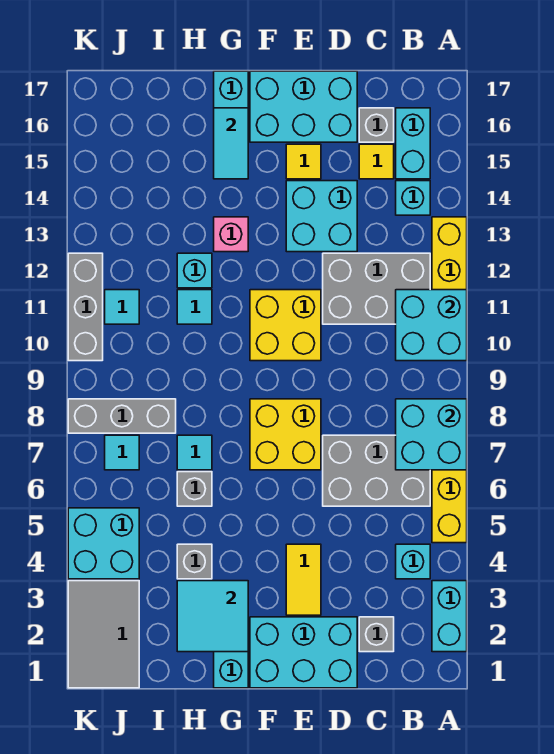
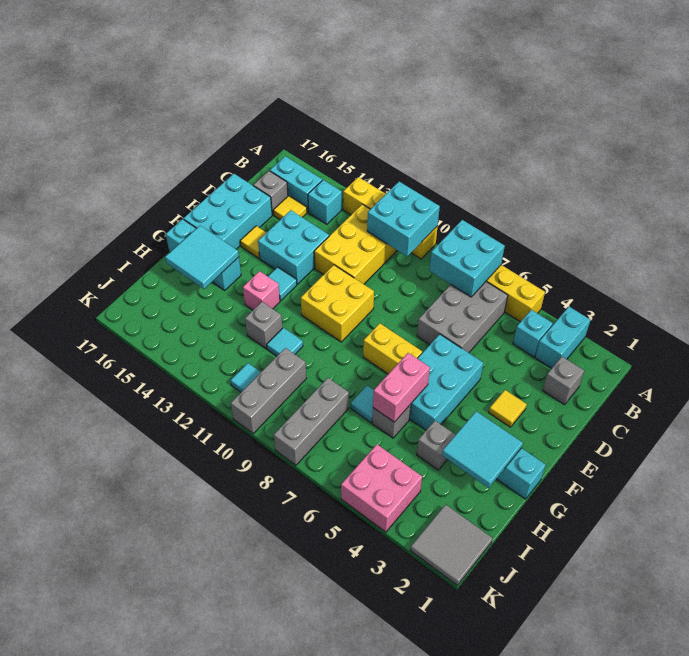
cyan brick A2:A3 level 1 -> cyan brick A3:B3 level 1
grey brick B11:D12 level 1 -> yellow brick B11:D12 level 1
cyan brick D1:F2 level 1 -> cyan brick E5:G6 level 1
yellow tile E3:E4 level 1 -> yellow tile E3 level 1
yellow brick E7:F8 level 1 -> yellow brick F7:F8 level 1
none -> pink brick G6:H6 level 2
cyan tile G15:G16 level 2 -> cyan tile G15:H16 level 2
cyan brick H12 level 1 -> grey brick H12 level 1
grey tile J1:K3 level 1 -> grey tile J1:K2 level 1
cyan brick J4:K5 level 1 -> pink brick J4:K5 level 1
cyan tile J7 level 1 -> cyan tile F13 level 1
grey brick K10:K12 level 1 -> grey brick I10:K10 level 1

